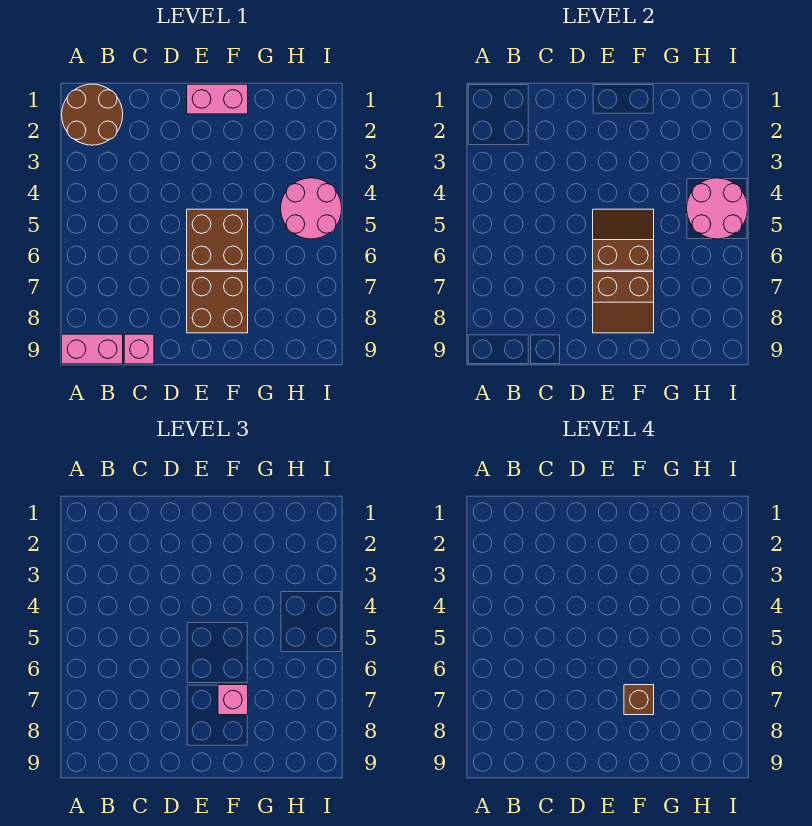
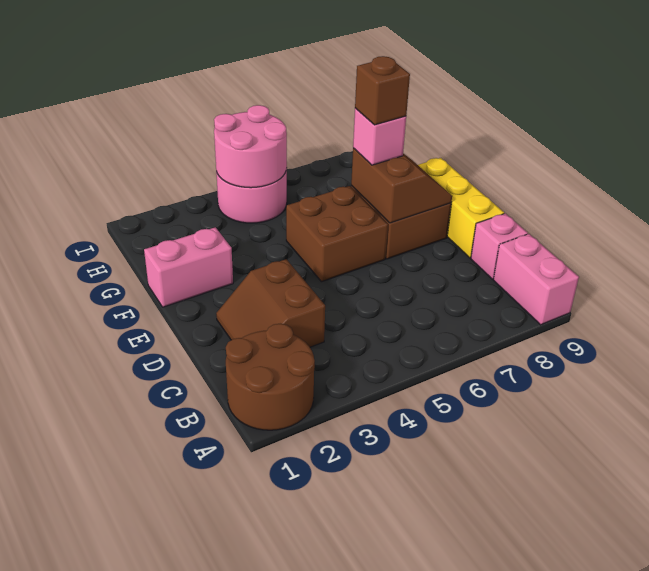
none -> yellow brick D9:F9 level 1
pink brick E1:F1 level 1 -> pink brick F1:F2 level 1
brown slope E5:F6 level 2 top 6 -> brown slope C2:D3 level 1 top 3

